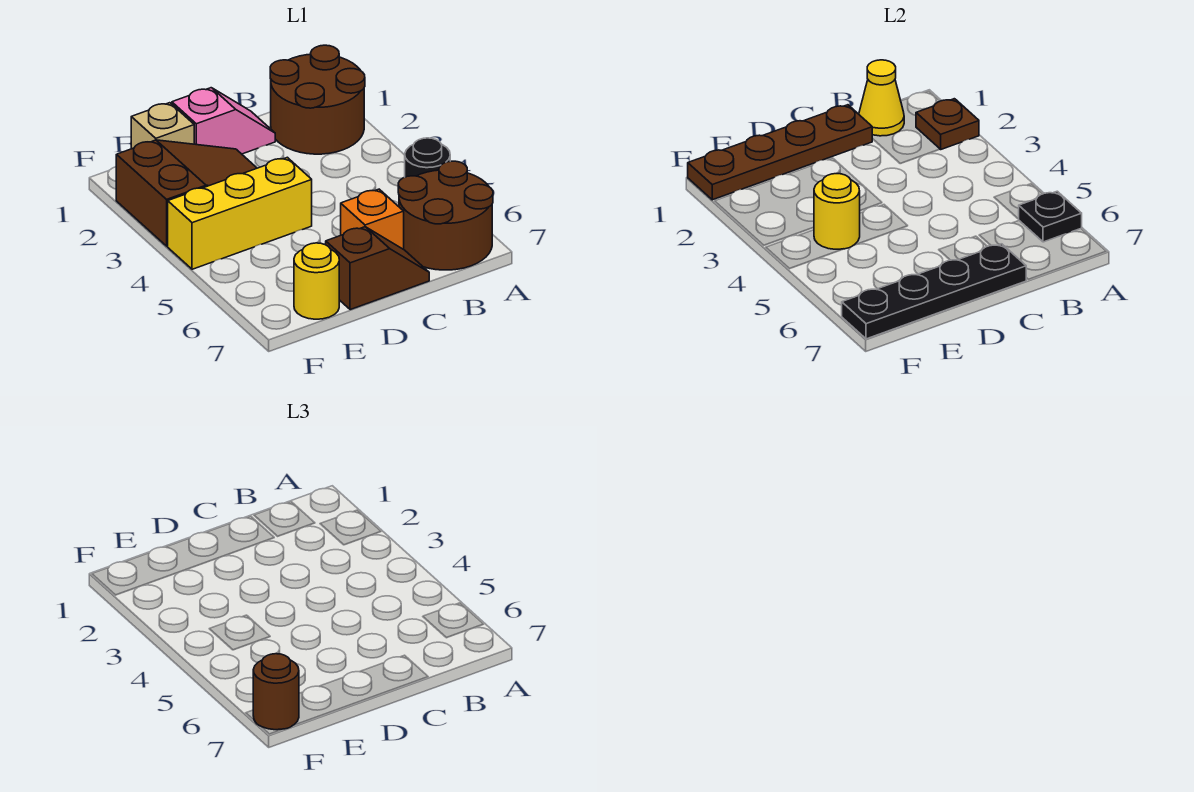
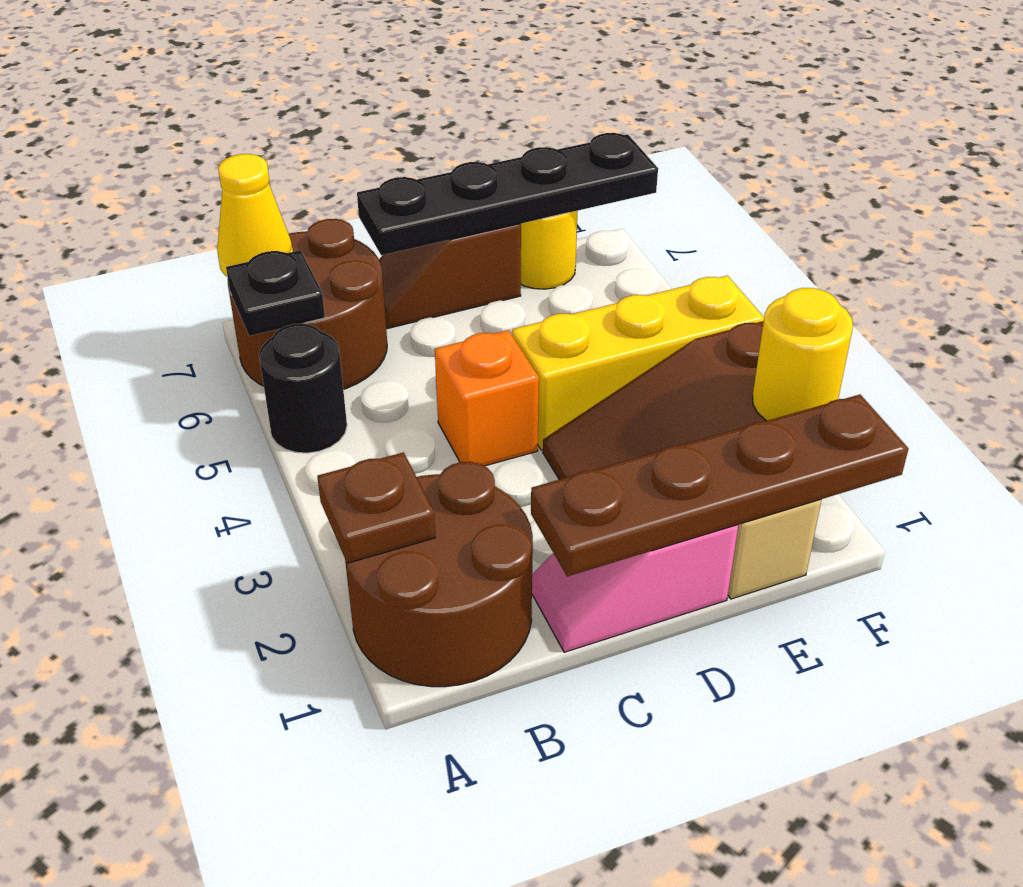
yellow cone B1 level 2 -> yellow cone A7 level 2
orange brick C6 level 1 -> orange brick C4 level 1
yellow round brick E4 level 2 -> yellow round brick F2 level 2
brown round brick F7 level 3 -> none

